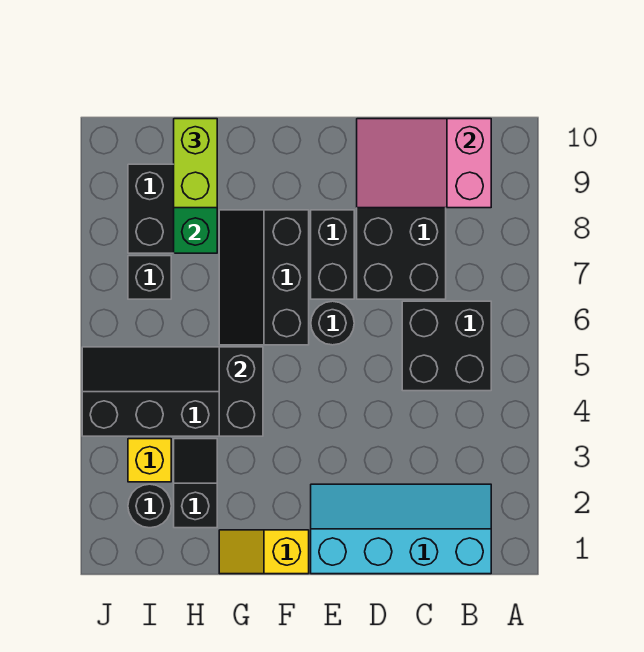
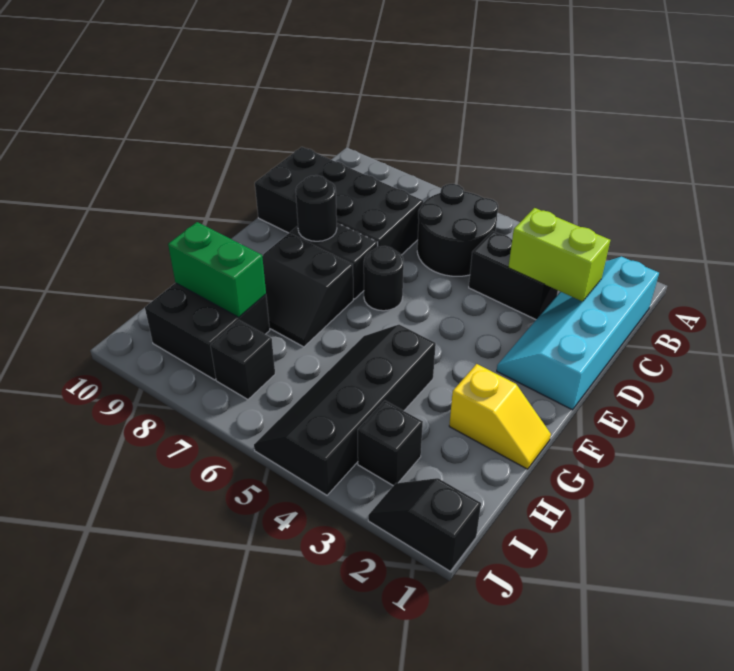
black brick B5:C6 level 1 -> black round brick B5:C6 level 1
pink slope B9:D10 level 2 top B -> none
yellow slope F1:G1 level 1 top F -> yellow slope G1:G2 level 1 top 2
black slope F6:G8 level 1 top F -> black slope F7:G8 level 1 top F
black brick G4:G5 level 2 -> black brick C3:C4 level 1
black slope H2:H3 level 1 top 2 -> black slope J1:J2 level 1 top 1
lime brick H9:H10 level 3 -> lime brick C2:C3 level 2
black round brick I2 level 1 -> black round brick E8 level 2
yellow brick I3 level 1 -> black brick I3 level 1

